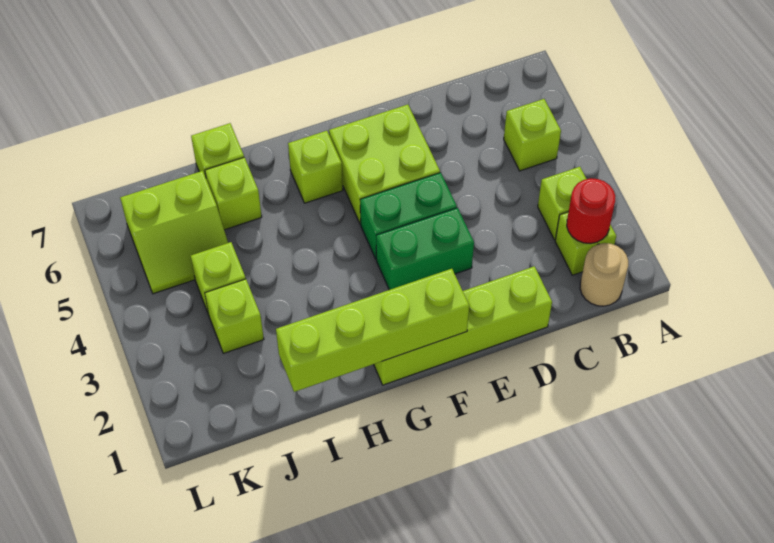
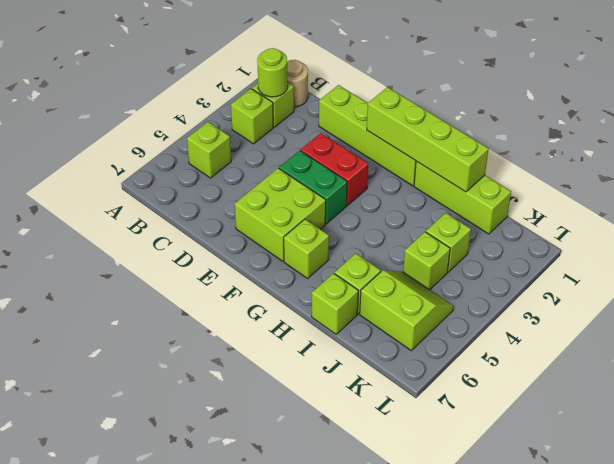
red round brick B2 level 2 -> lime round brick B2 level 2
green brick E3:F3 level 1 -> red brick E3:F3 level 1
none -> lime brick H1:J1 level 1

